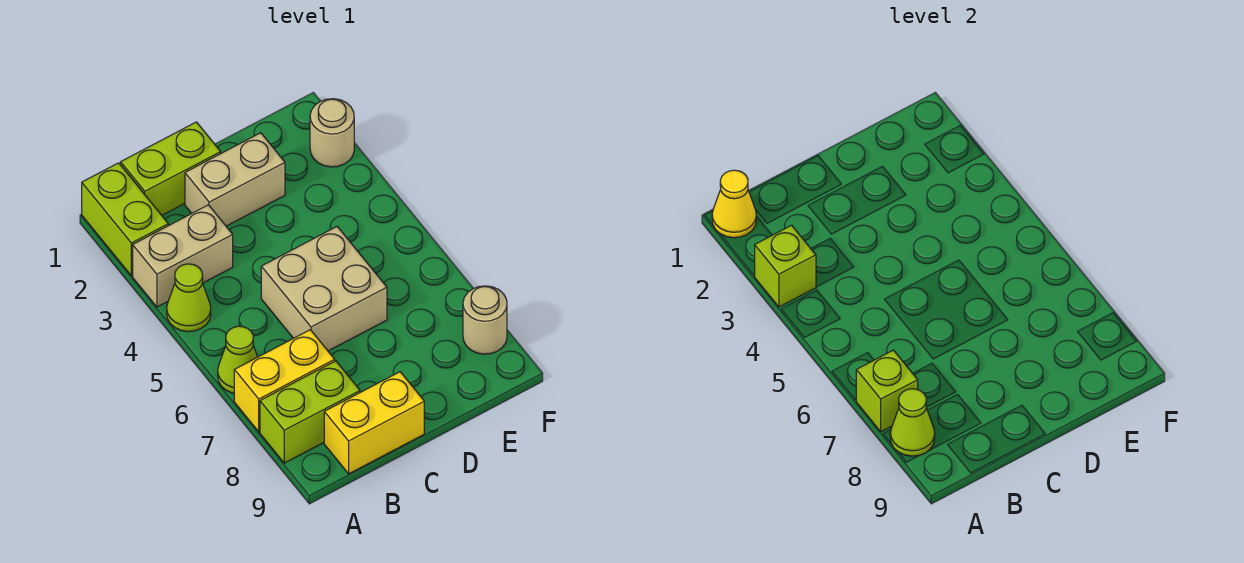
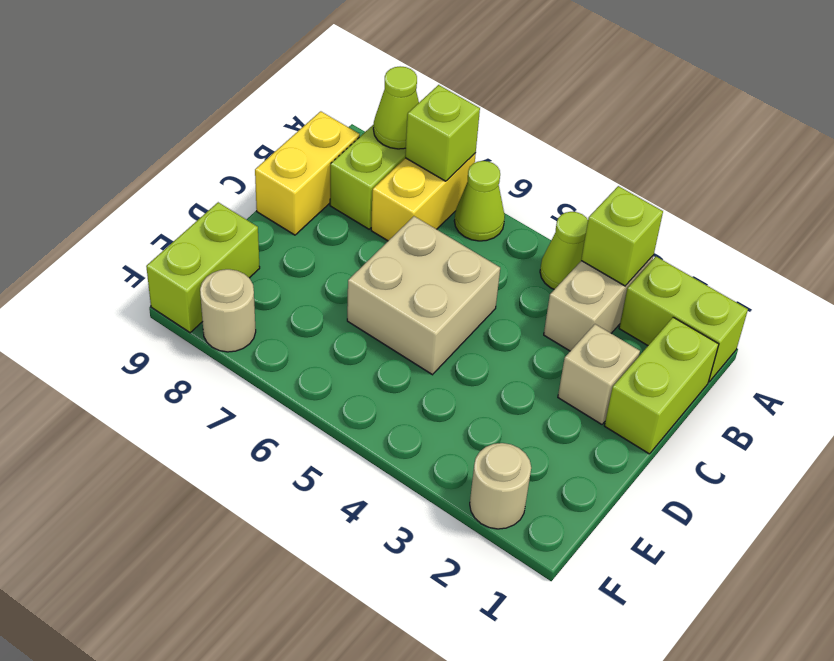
yellow cone A1 level 2 -> none
tan brick C2:D2 level 1 -> tan brick C2 level 1
none -> lime brick E9:F9 level 1

